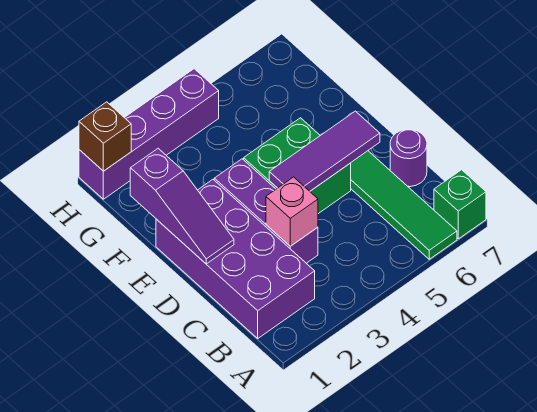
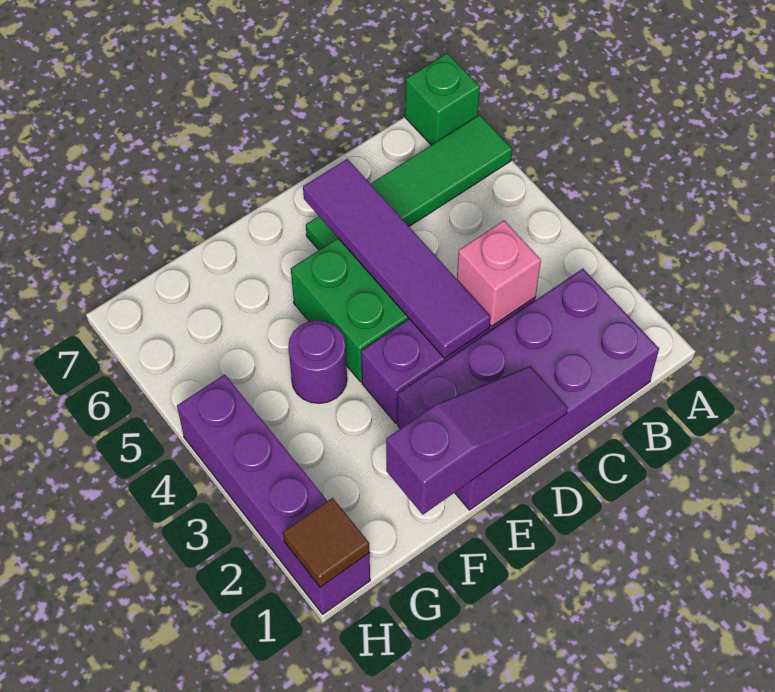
purple round brick C7 level 1 -> purple round brick F4 level 1
purple tile D4:D6 level 2 -> purple tile D3:D6 level 2
brown brick H1 level 2 -> brown tile H1 level 2

